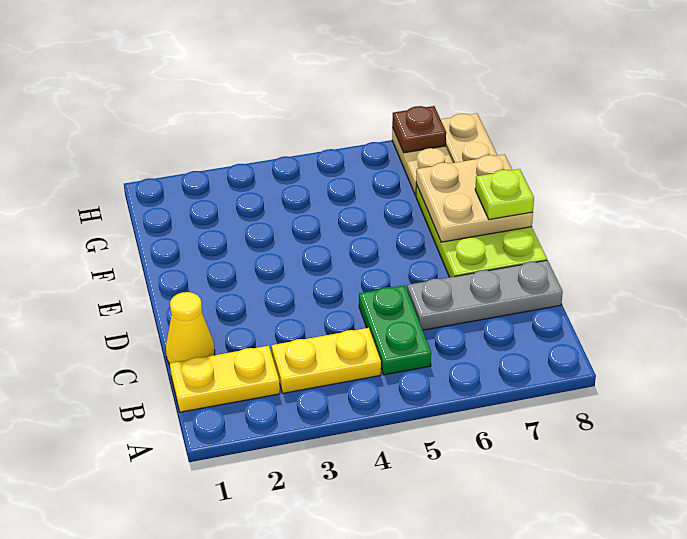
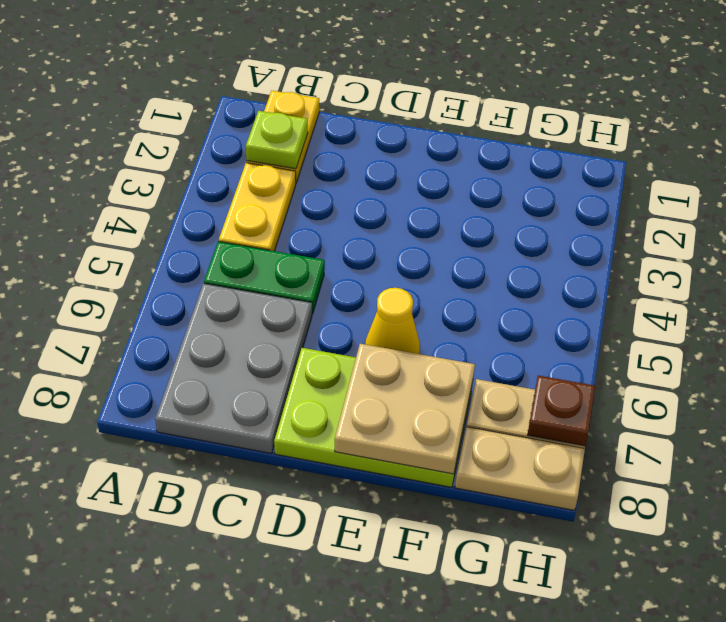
yellow cone C1 level 1 -> yellow cone E6 level 1
grey plate C6:C8 level 1 -> grey plate B6:C8 level 1
lime plate E8 level 3 -> lime plate B2 level 2

